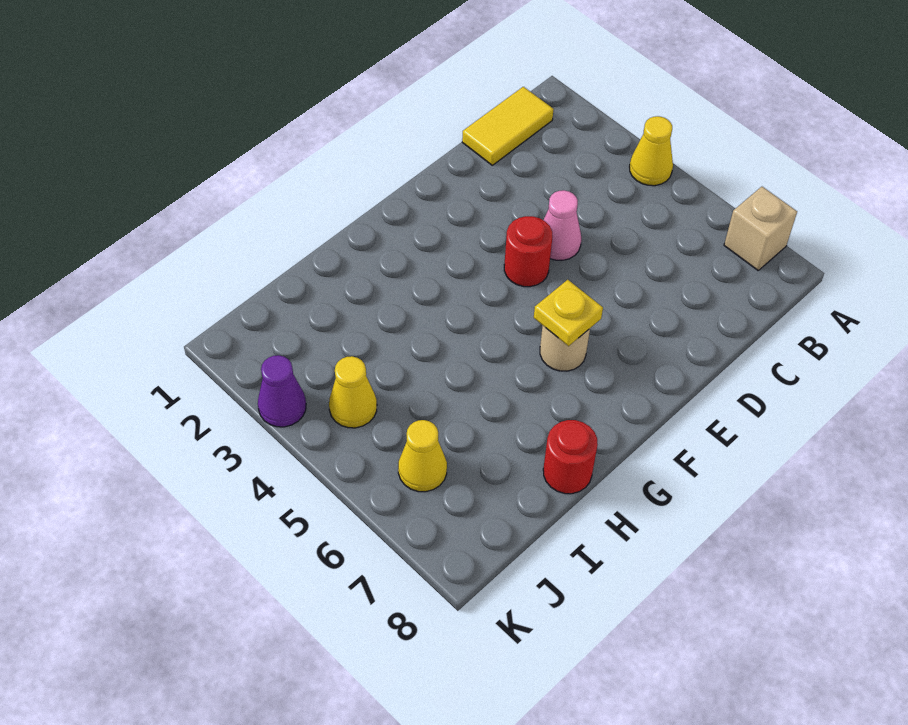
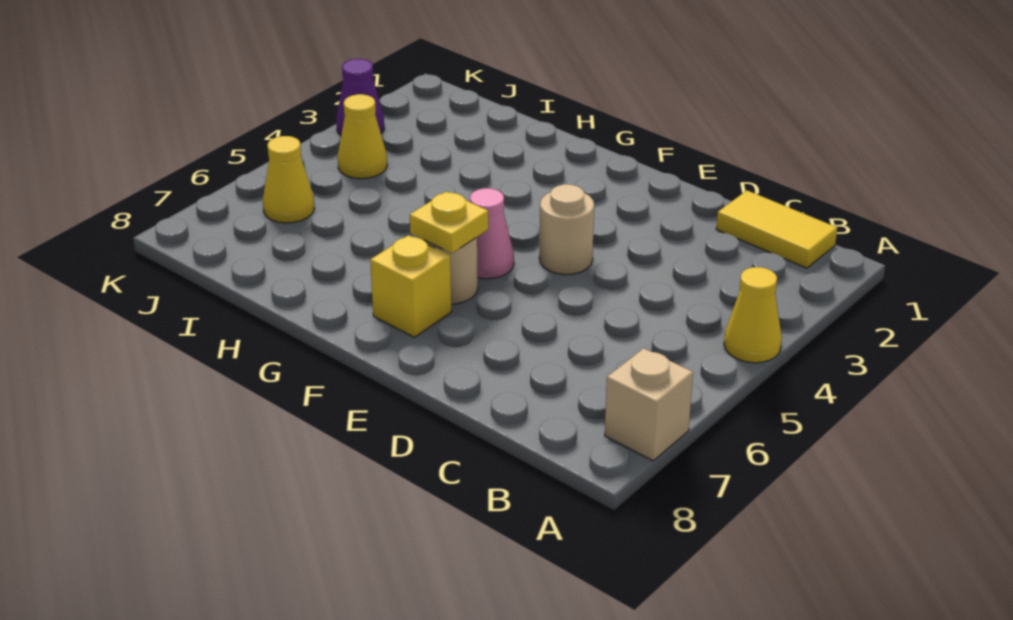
pink cone D4 level 1 -> pink cone F5 level 1
red round brick E4 level 1 -> tan round brick E4 level 1
none -> yellow brick F7 level 1
red round brick H8 level 1 -> none

